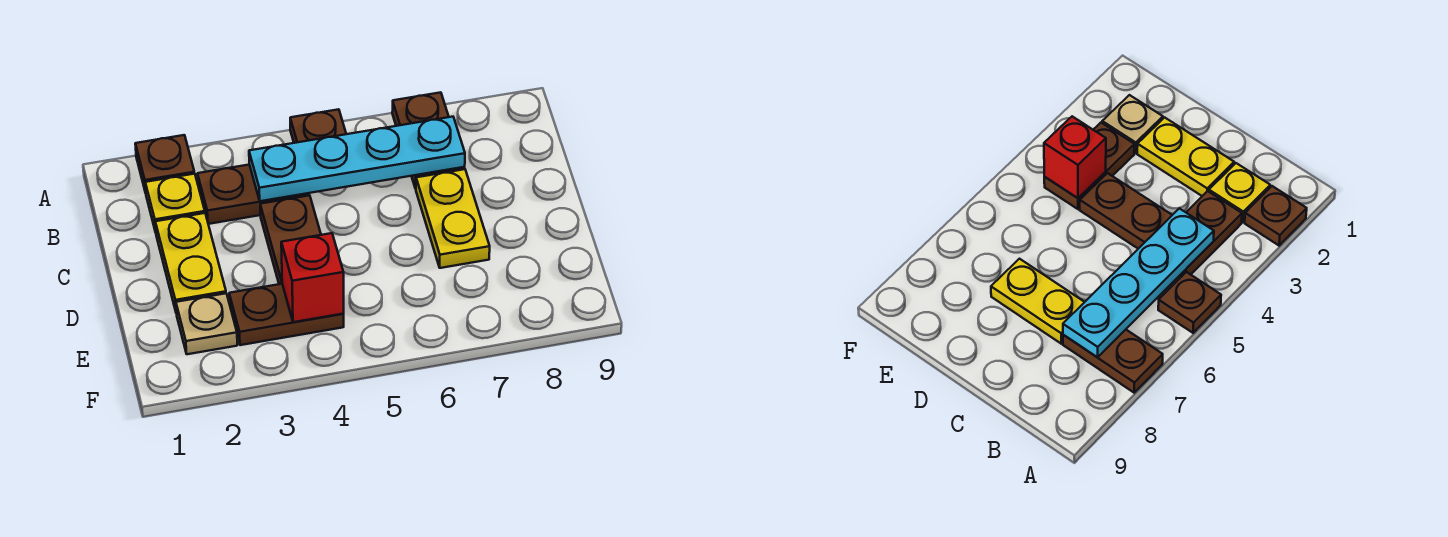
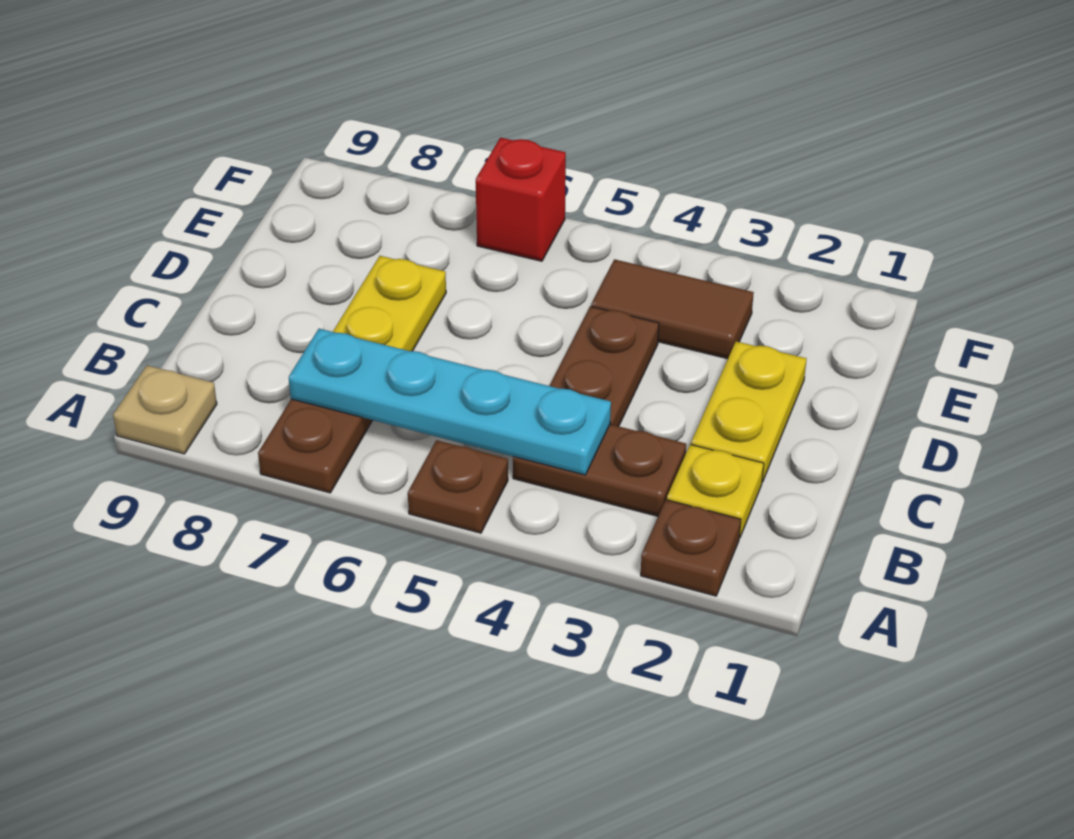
tan plate E2 level 1 -> tan plate A9 level 1
brown plate E3:E4 level 1 -> brown tile E3:E4 level 1
red brick E4 level 2 -> red brick F6 level 1

